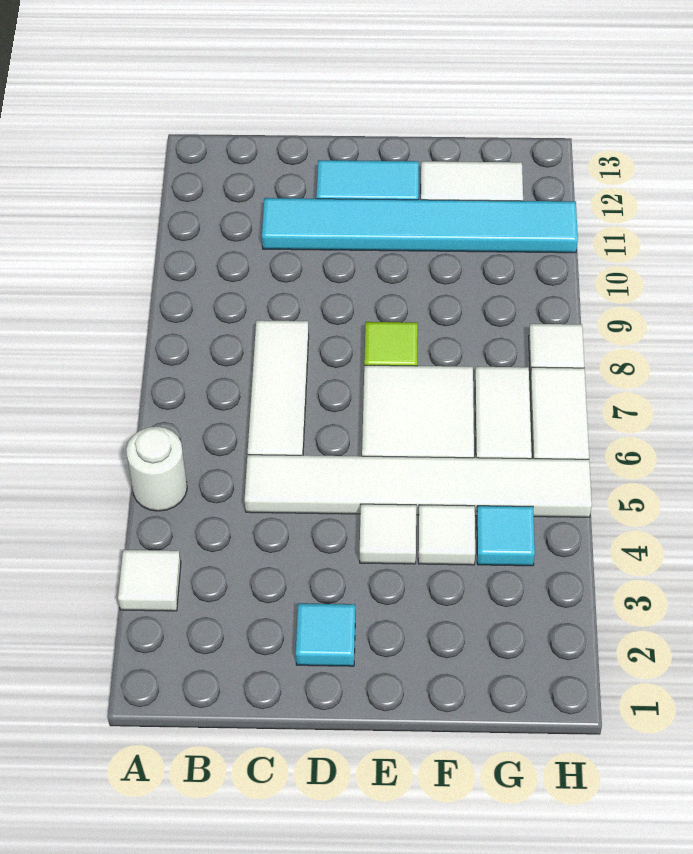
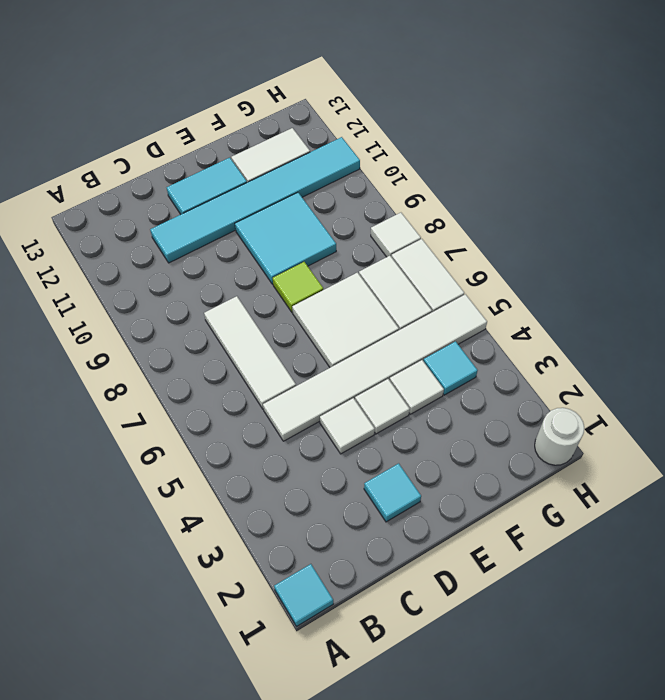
none -> cyan tile A1 level 1
white tile A3 level 1 -> white tile D4 level 1
white round brick A5 level 1 -> white round brick H1 level 1
none -> cyan tile E9:F10 level 1

